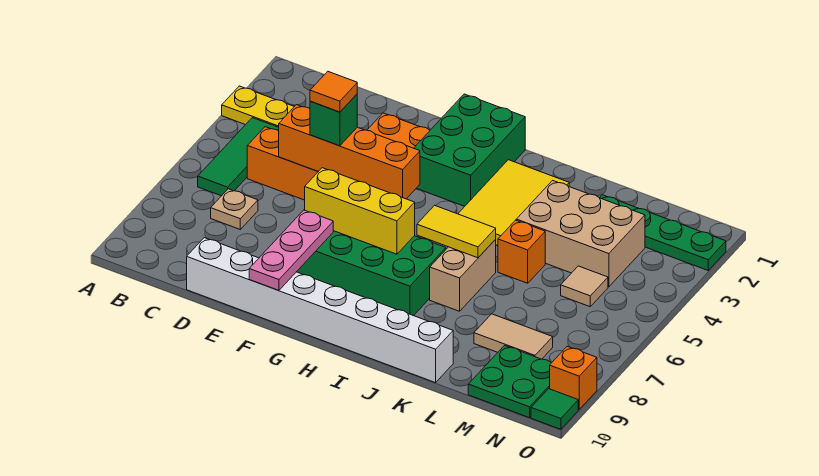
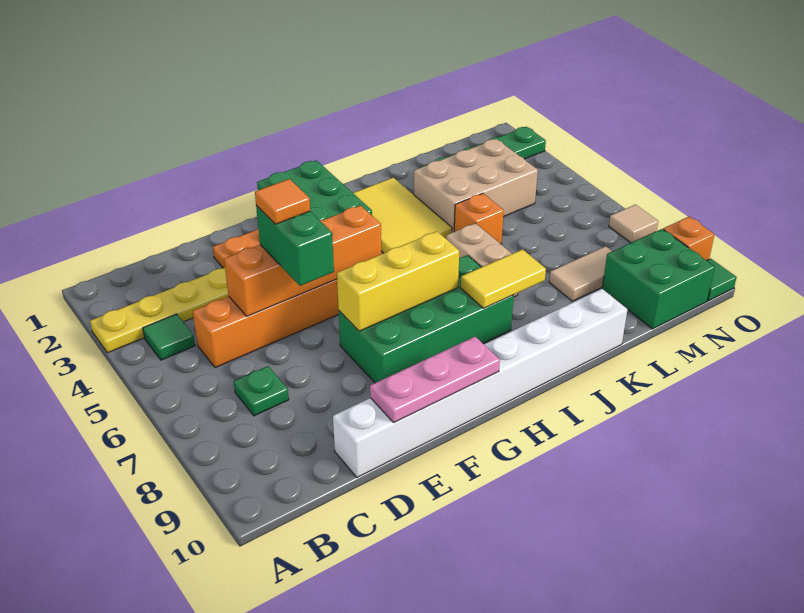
green tile B4:B6 level 1 -> green tile B4 level 1
tan plate C7 level 1 -> green plate C7 level 1
green brick E5 level 3 -> green brick E5:E6 level 3
pink plate F8:F10 level 2 -> pink plate E10:G10 level 2
yellow tile I6:J6 level 2 -> yellow tile I8:J8 level 2
tan tile M5 level 1 -> tan tile O7 level 1
green plate M9:N10 level 1 -> green brick M9:N10 level 1

